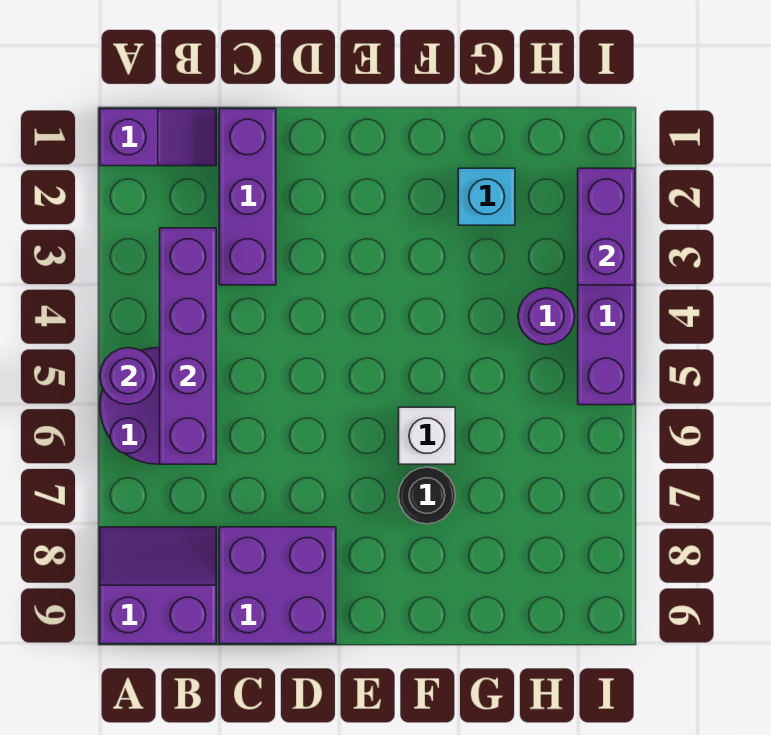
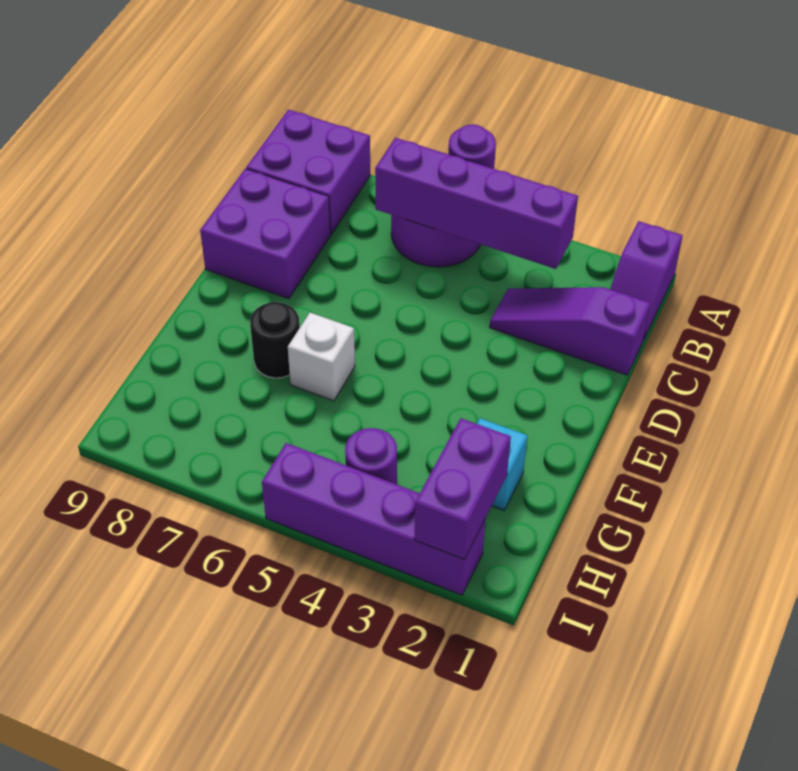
purple slope A8:B9 level 1 top 9 -> purple brick A8:B9 level 1
purple brick C1:C3 level 1 -> purple slope C1:C3 level 1 top 1
purple brick I2:I3 level 2 -> purple brick H2:I2 level 2

